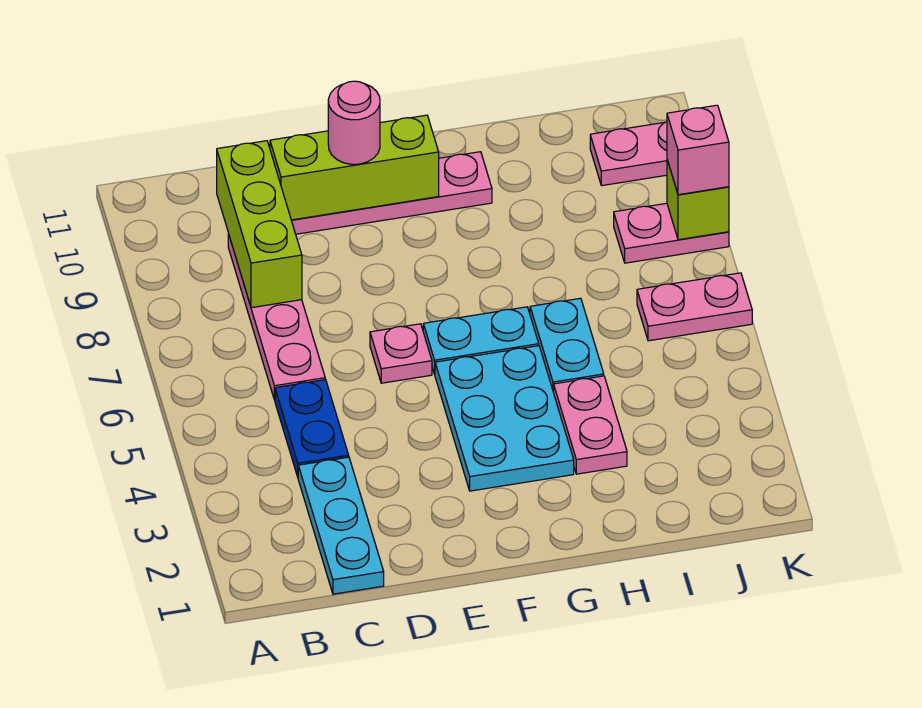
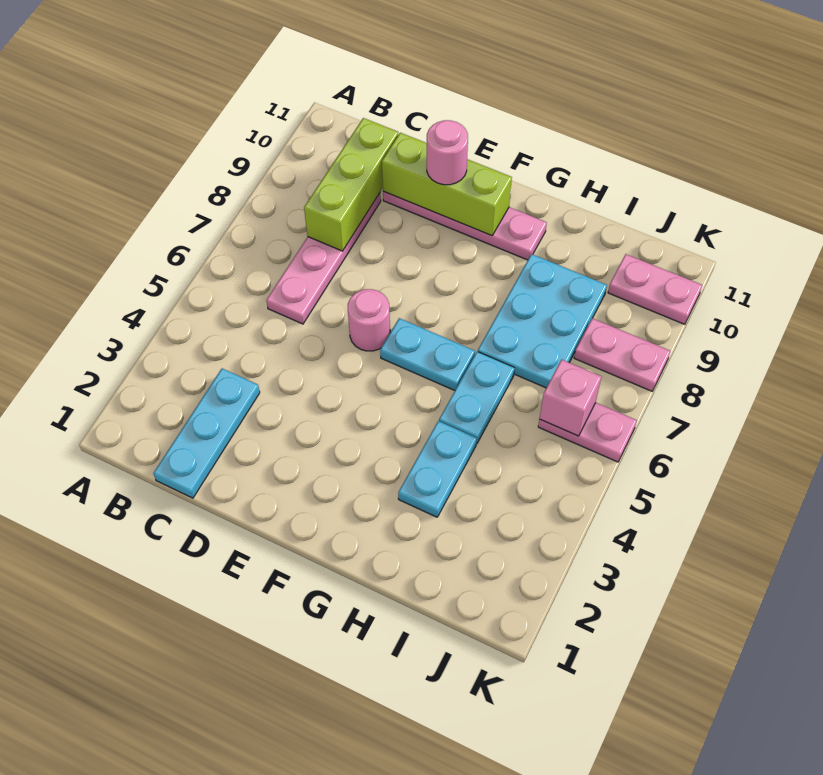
blue plate C4:C5 level 1 -> none
pink plate E6 level 1 -> pink round brick E6 level 1
cyan plate F3:G5 level 1 -> cyan plate H7:I9 level 1
pink plate H3:H4 level 1 -> cyan plate H3:H4 level 1
lime brick K8 level 2 -> none
pink brick K8 level 3 -> pink brick J6 level 2

